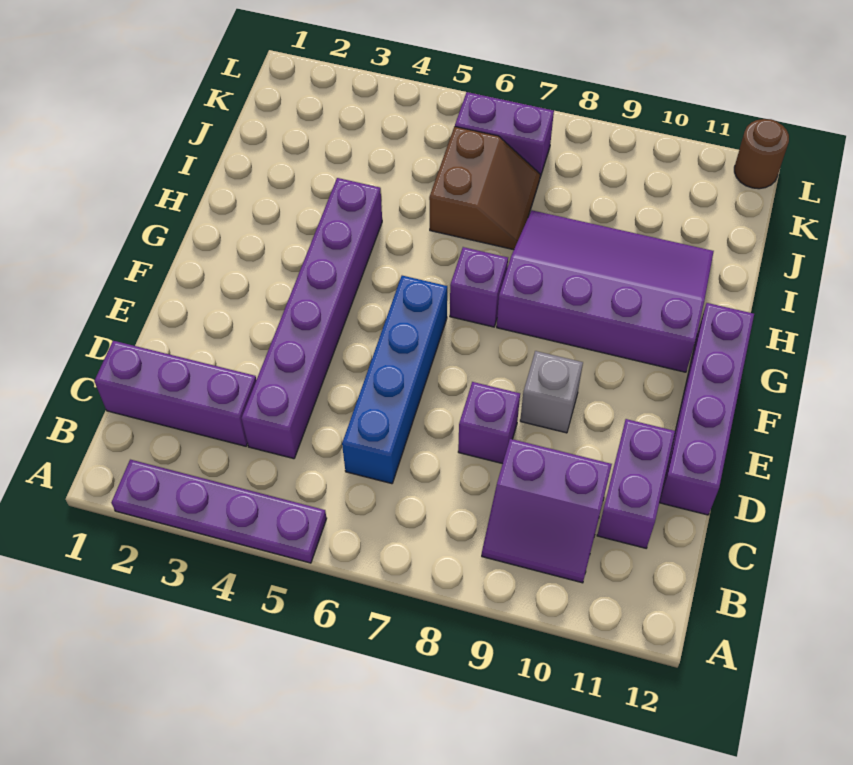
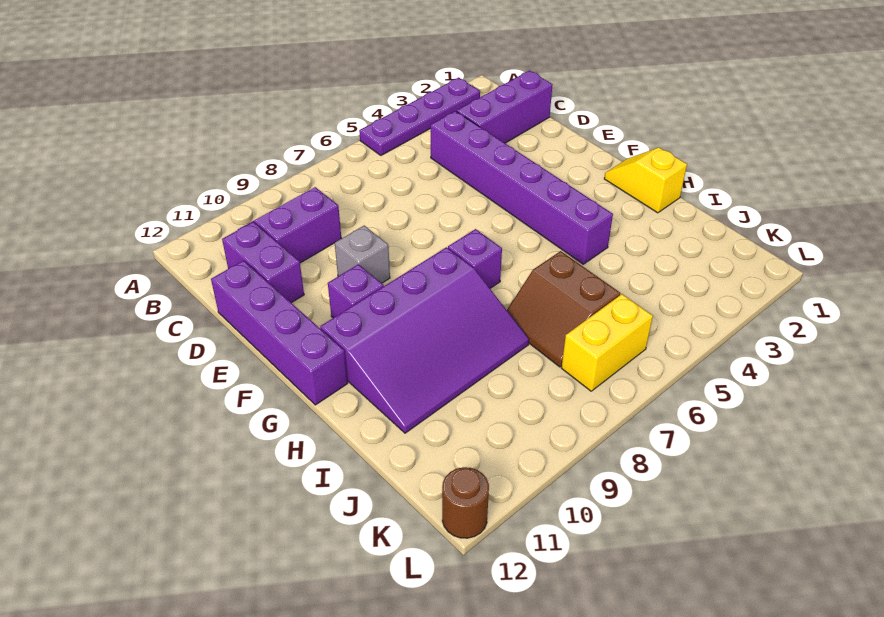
blue brick C6:F6 level 1 -> none
purple brick D8 level 1 -> purple brick F10 level 1
none -> yellow slope G1:H1 level 1 top H
purple brick K6:K7 level 1 -> yellow brick K6:K7 level 1

